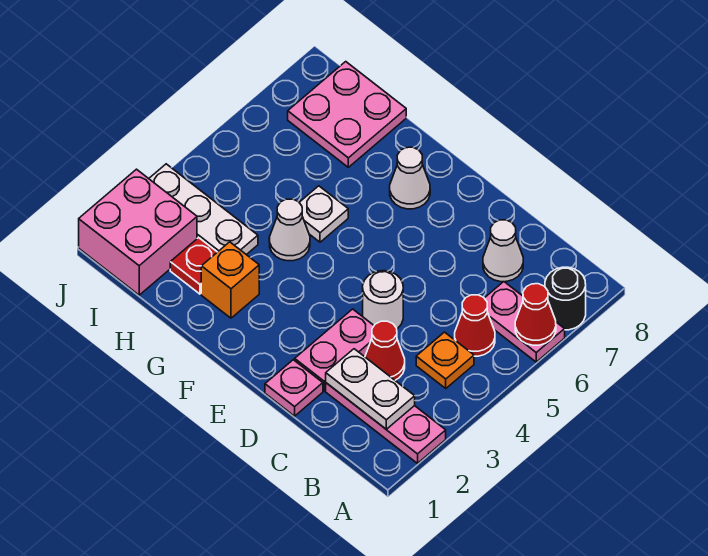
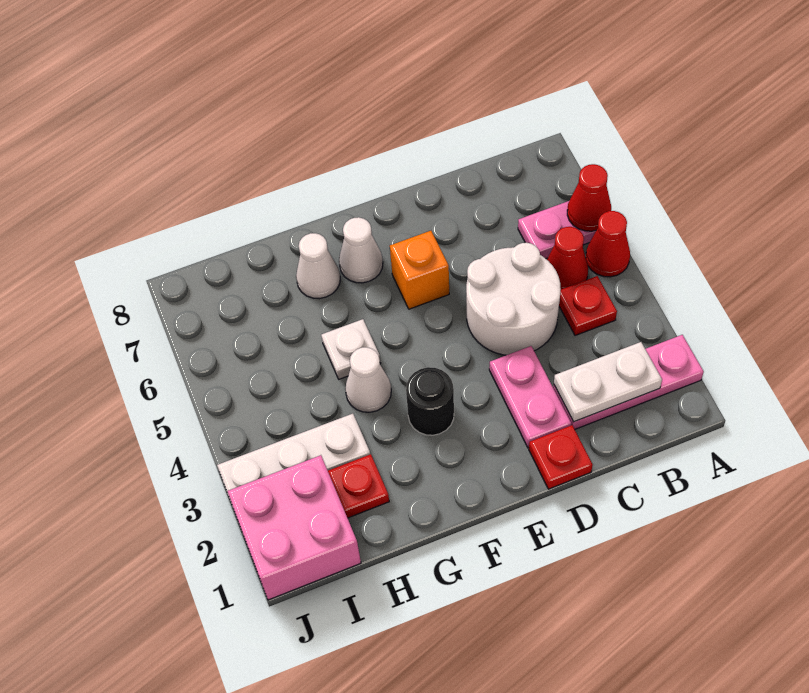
black round brick A7 level 1 -> black round brick F3 level 1
orange plate B4 level 1 -> red plate B4 level 1
red cone C3 level 1 -> red cone A5 level 1
white cone C7 level 1 -> white cone G7 level 1
pink plate D1 level 1 -> red plate D1 level 1
white round brick D4 level 1 -> white round brick C4:D5 level 1
orange brick G2 level 1 -> orange brick E6 level 1
pink plate H7:I8 level 1 -> none

